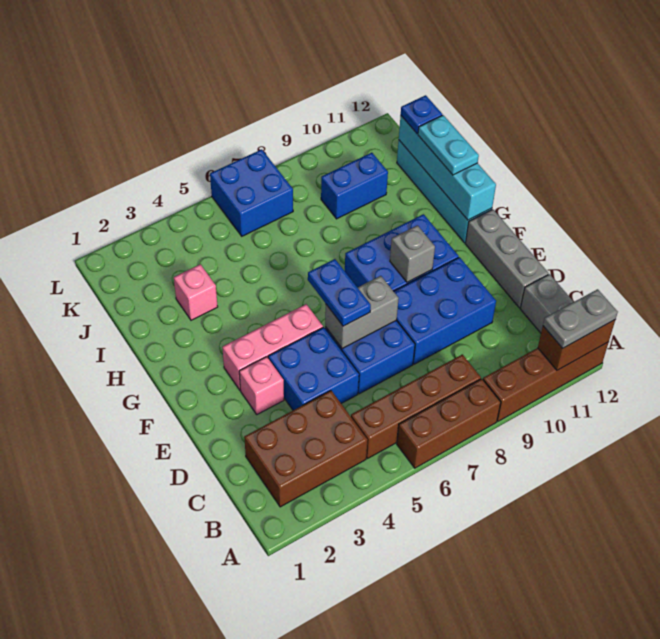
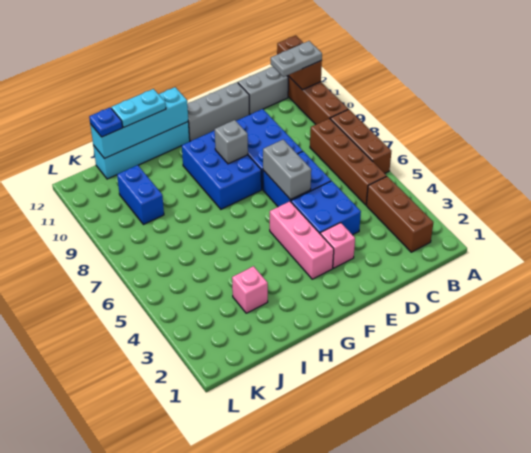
grey plate A11:A12 level 3 -> grey plate A11:B11 level 3
brown brick B2:C4 level 1 -> brown brick B2:B4 level 1
blue plate E6:F6 level 3 -> none
blue brick K6:L7 level 1 -> none

